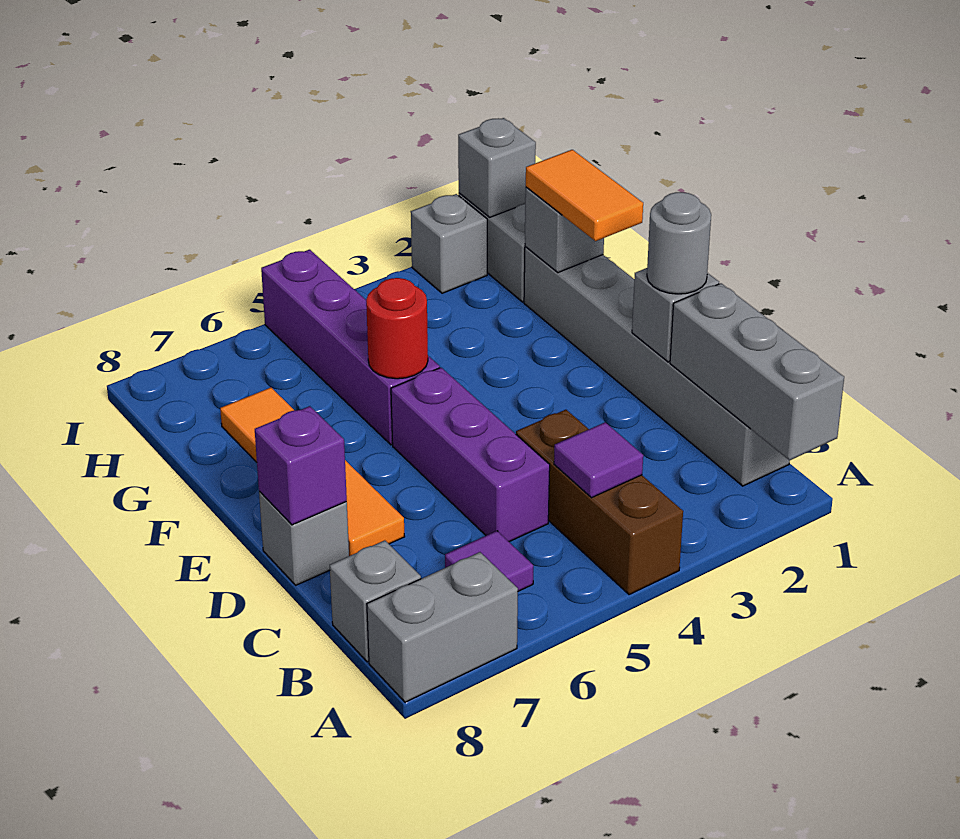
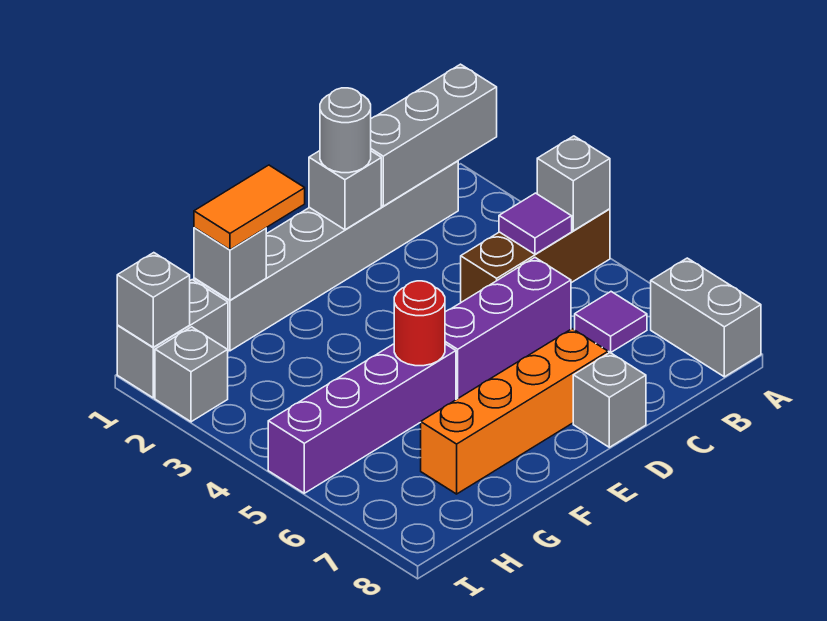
grey brick B8 level 1 -> grey brick A4 level 2
orange tile D7:G7 level 1 -> orange brick D7:G7 level 1
purple brick D8 level 2 -> none

